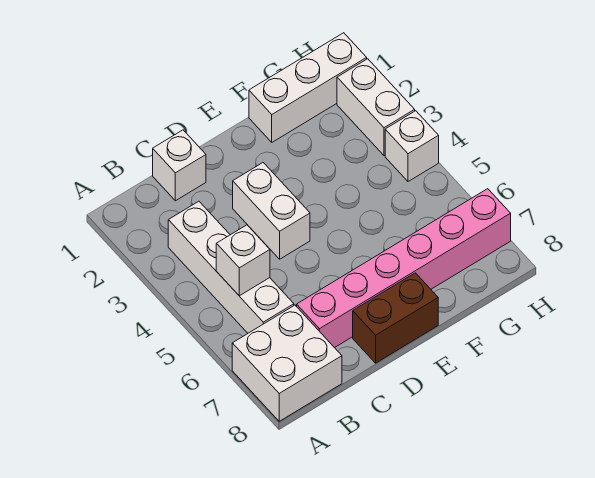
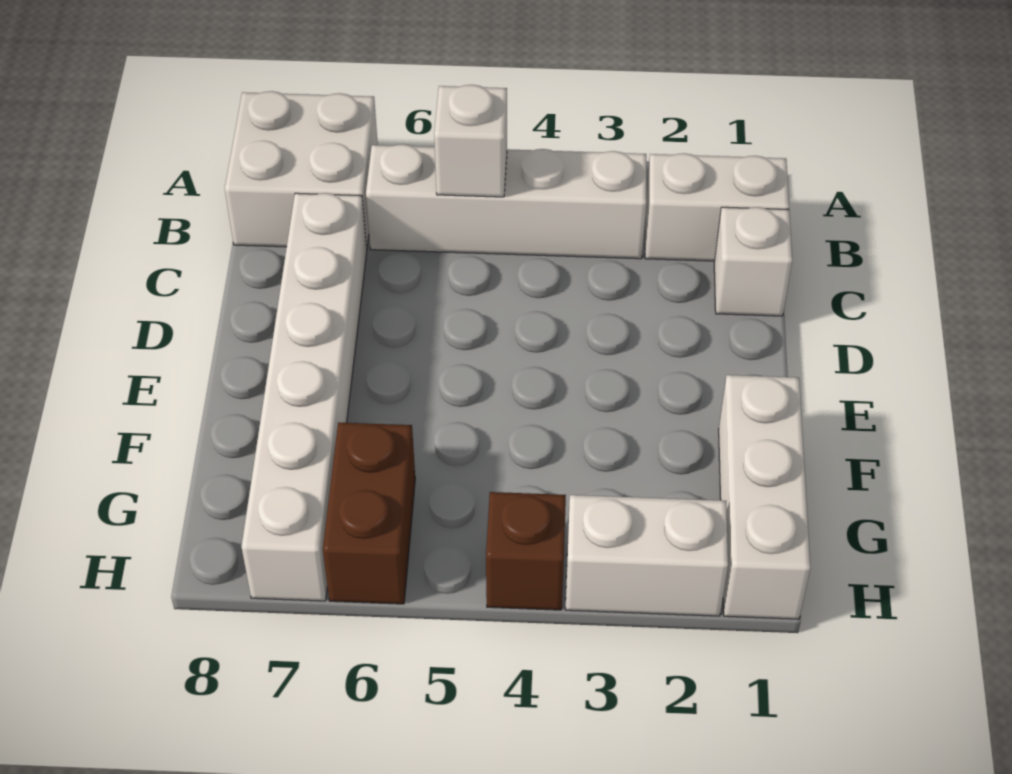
pink brick C7:H7 level 1 -> white brick C7:H7 level 1
white brick D3:D4 level 1 -> white brick B1:B2 level 1
brown brick D8:E8 level 1 -> brown brick G6:H6 level 1
white brick H4 level 1 -> brown brick H4 level 1

